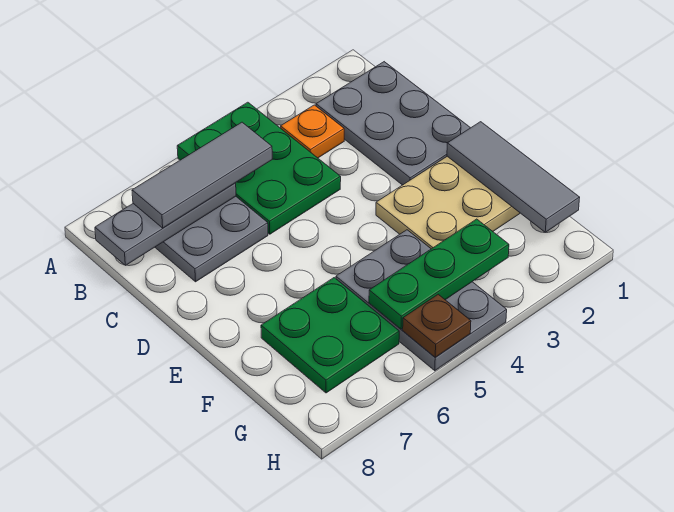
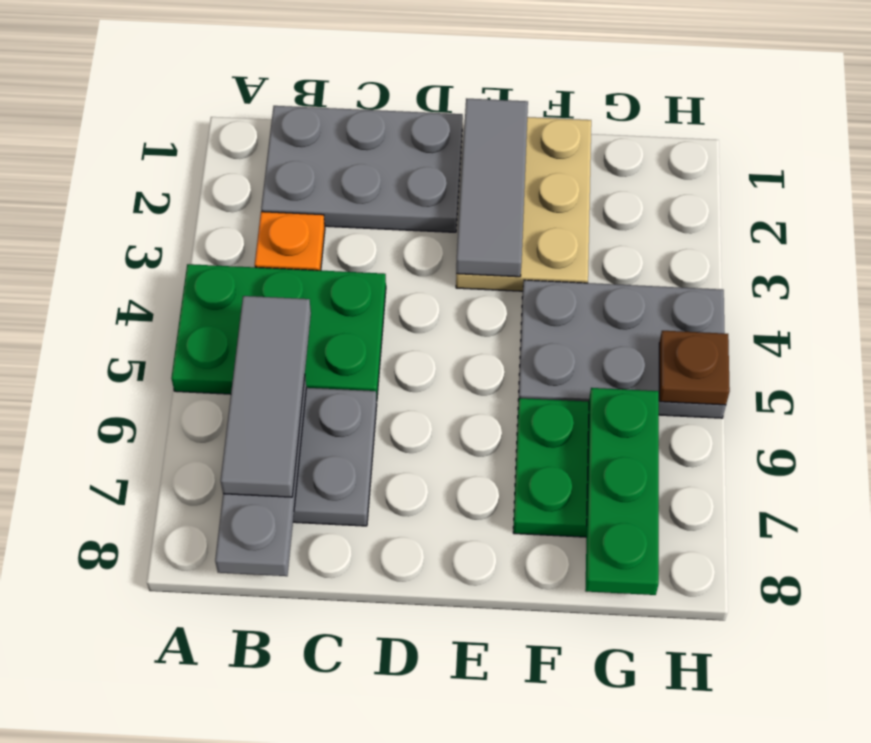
grey tile E1:G1 level 2 -> grey tile E1:E3 level 2
green plate G3:G5 level 2 -> green plate G6:G8 level 2

